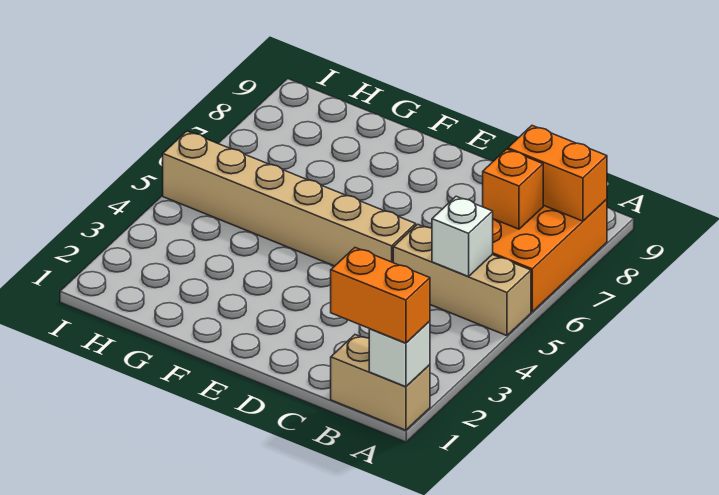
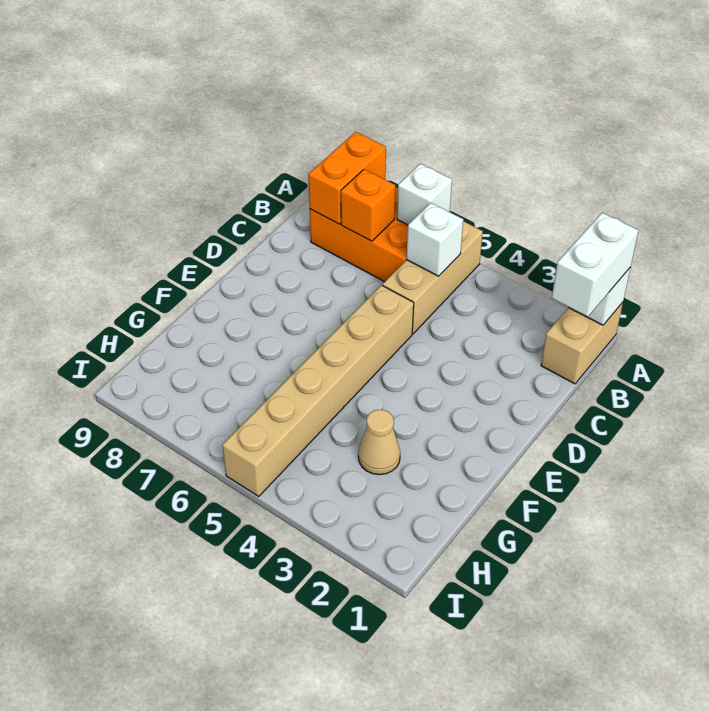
orange brick A1:B1 level 3 -> white brick A1:B1 level 3
none -> white brick A6 level 2
none -> tan cone G3 level 1

